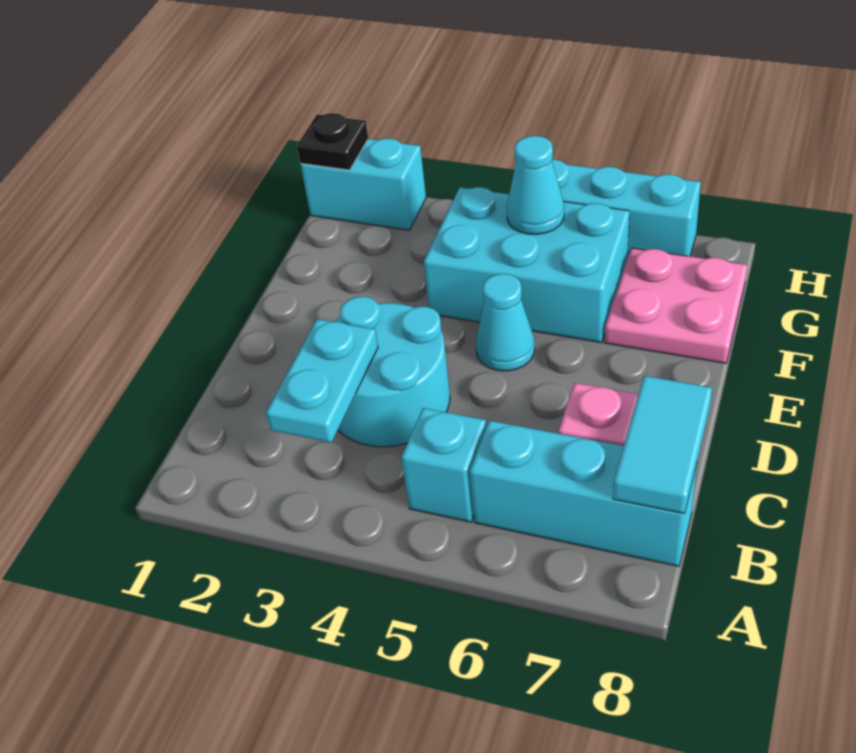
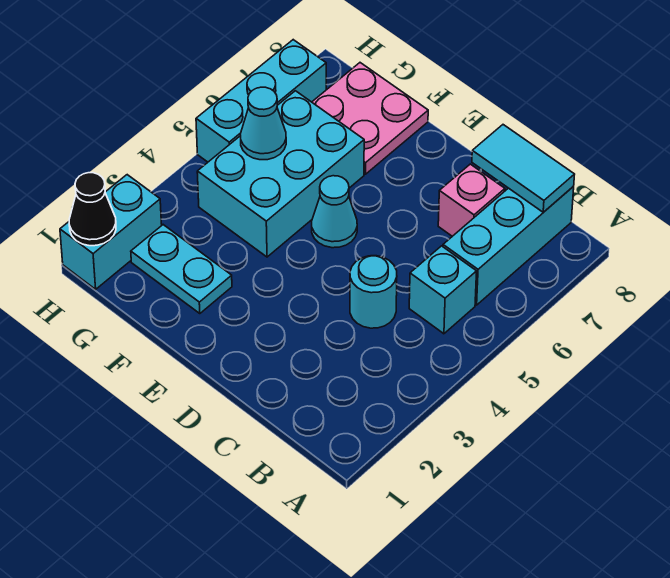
cyan plate B3:C3 level 2 -> cyan plate F2:G2 level 1
cyan round brick C3:D4 level 1 -> cyan round brick C4 level 1
black plate H1 level 2 -> black cone H1 level 2

